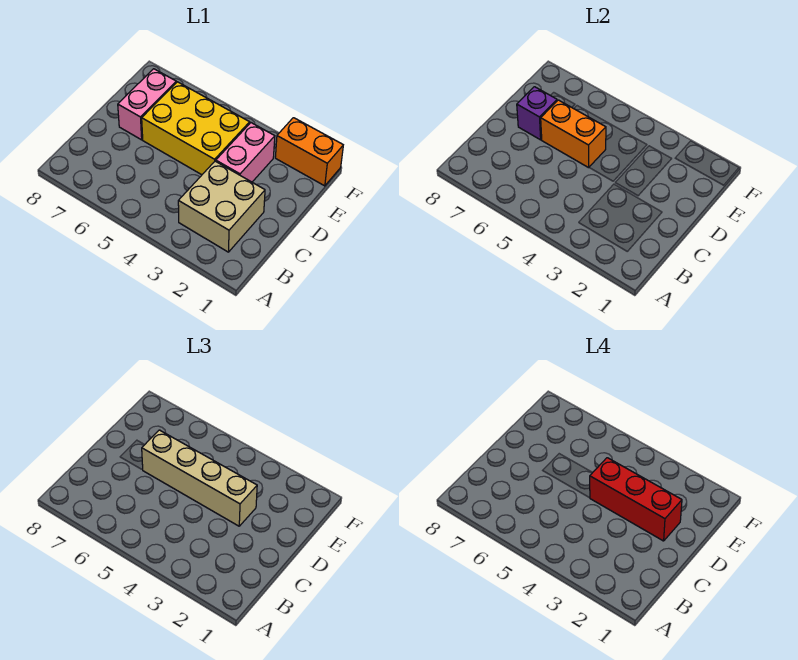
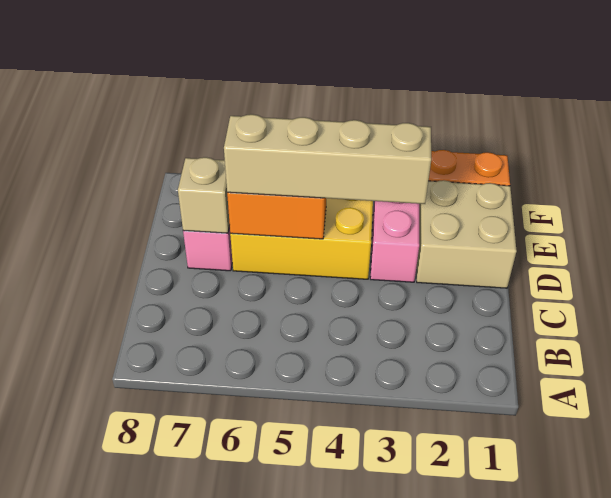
tan brick B2:C3 level 1 -> tan brick D1:E2 level 1
red brick D2:D4 level 4 -> none
purple brick D7 level 2 -> tan brick D7 level 2

